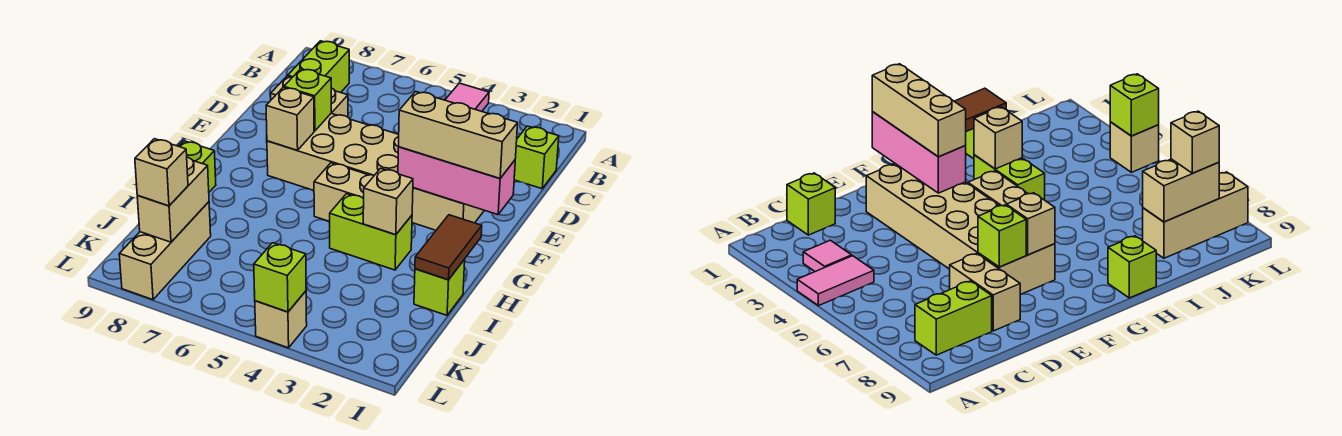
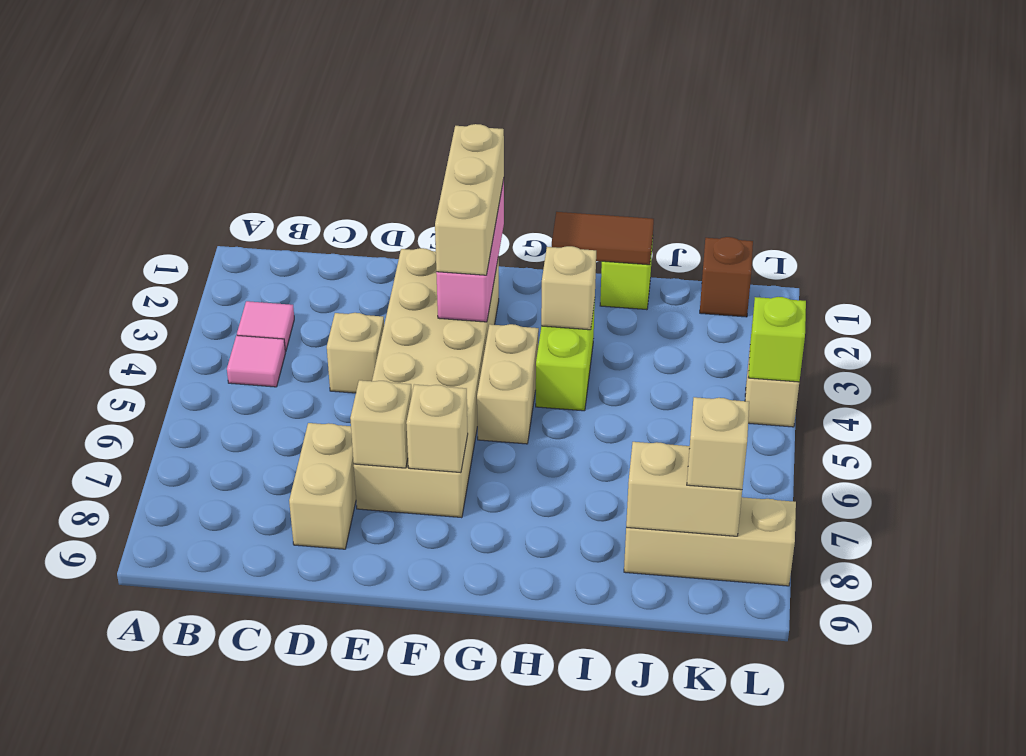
pink tile A4:B4 level 1 -> pink tile B4 level 1
lime brick B8:C8 level 1 -> none
lime brick C1 level 1 -> none
none -> tan brick D4 level 1
lime brick E7 level 2 -> tan brick E7 level 2
lime brick H9 level 1 -> none
none -> brown brick K1 level 1

